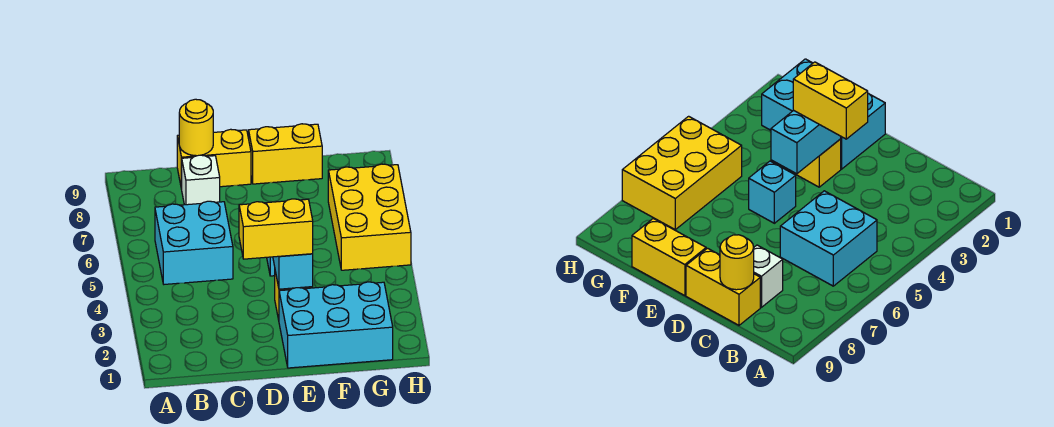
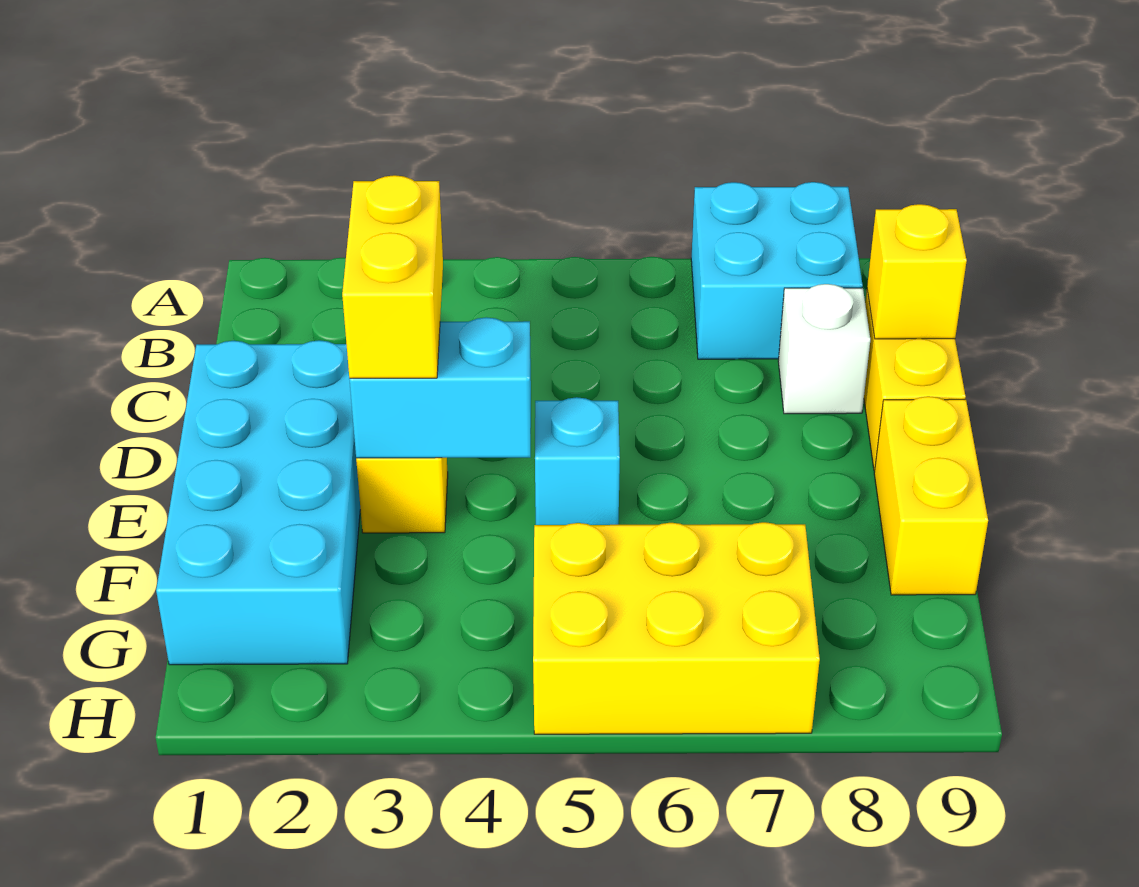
cyan brick B5:C6 level 1 -> cyan brick A7:B8 level 1
yellow round brick C9 level 2 -> yellow brick C9 level 2
cyan brick E1:G2 level 1 -> cyan brick D1:G2 level 1

